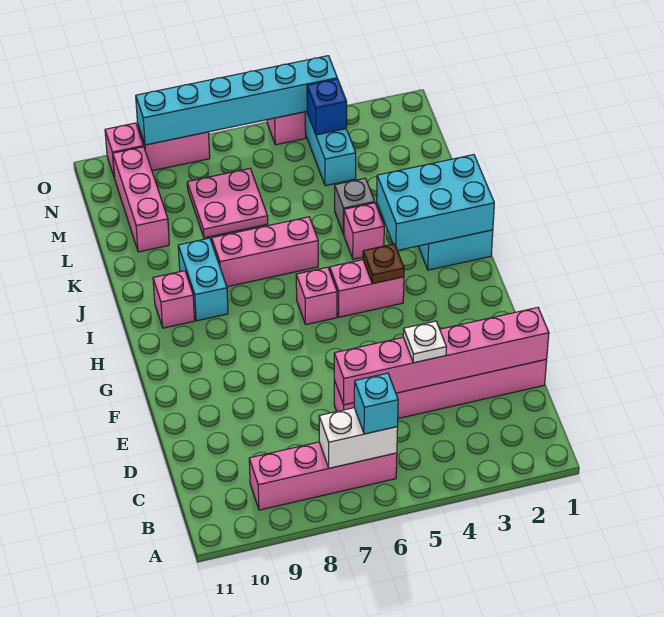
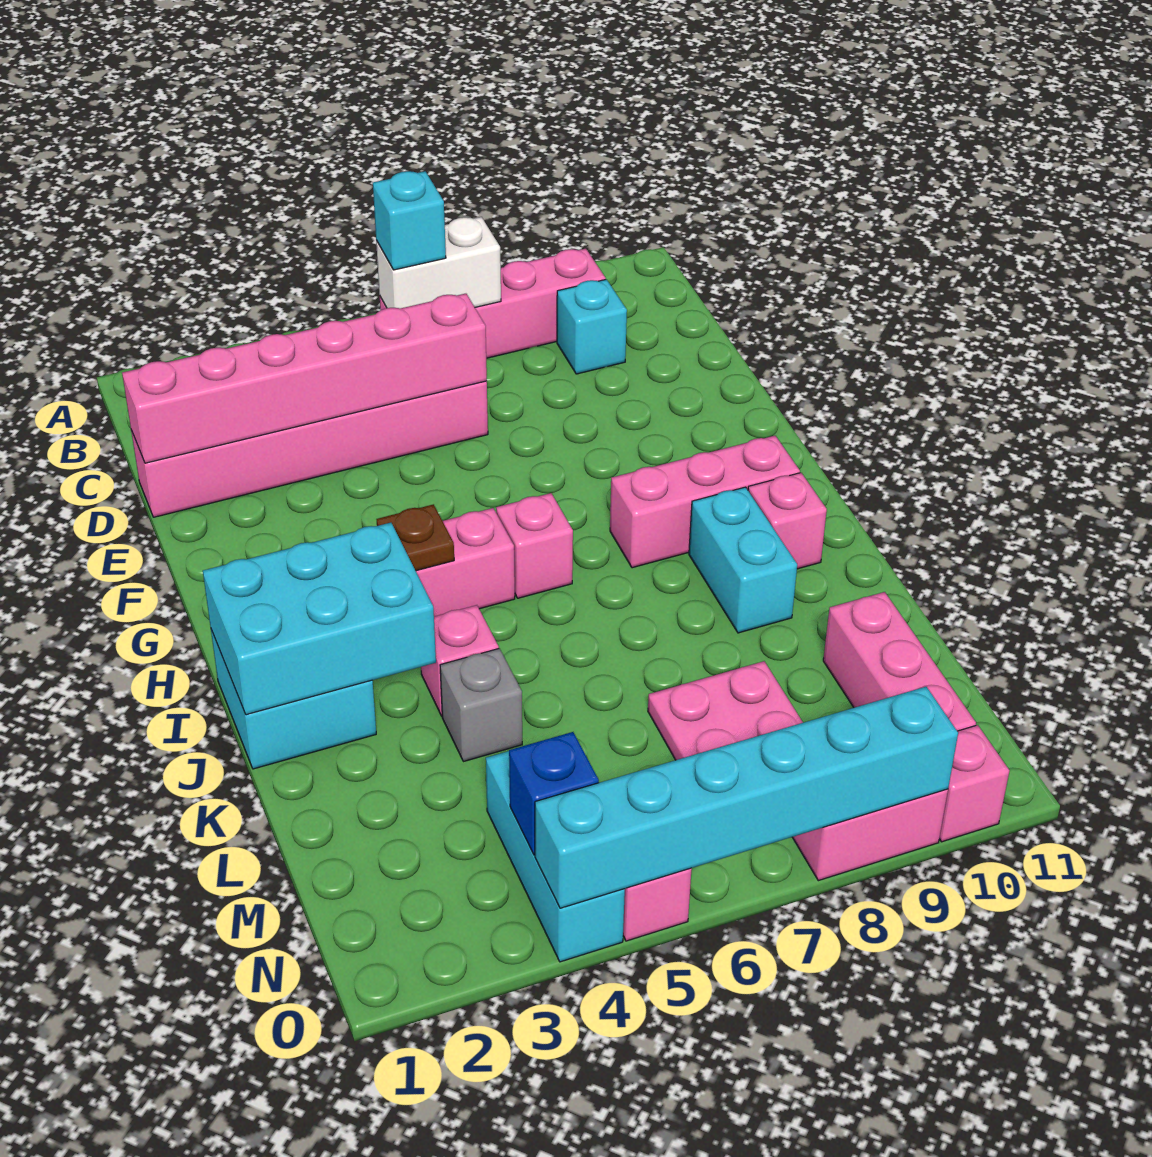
none -> cyan brick C9 level 1
white plate D4 level 3 -> none
pink brick J6:J8 level 1 -> pink brick H8:H10 level 1

